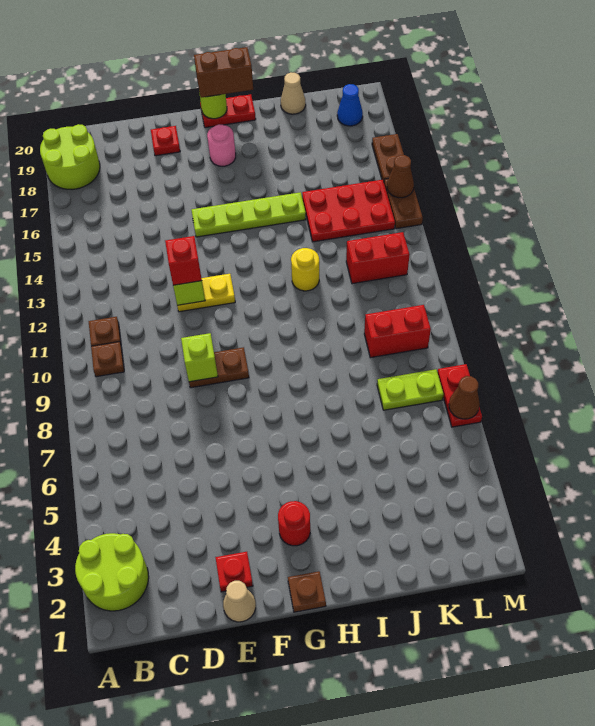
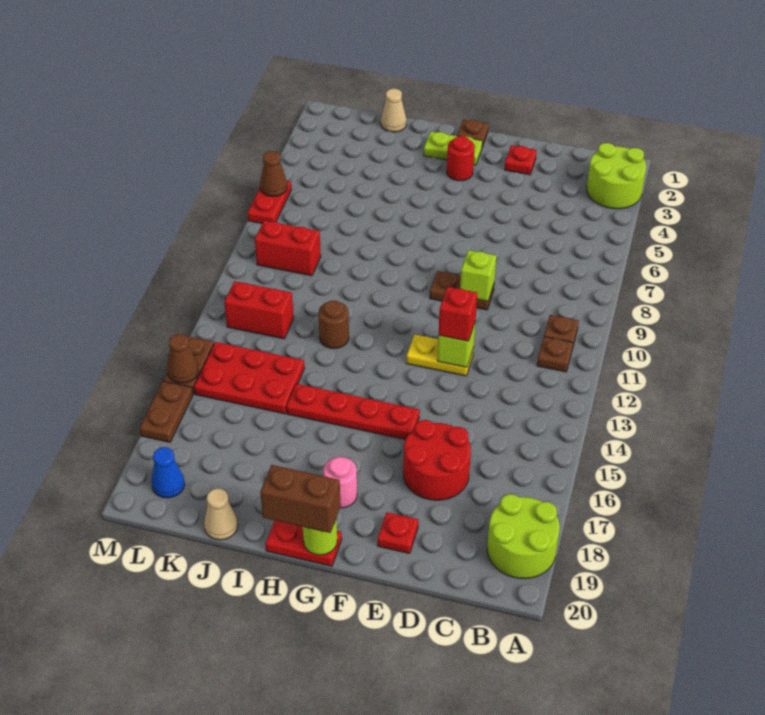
none -> red round brick D16:E17 level 1
tan cone E1 level 1 -> tan cone J1 level 1
lime plate F15:I15 level 1 -> red plate F15:I15 level 1
yellow round brick I12 level 1 -> brown round brick I12 level 1
lime plate K7:L7 level 1 -> lime plate G2:H2 level 1

